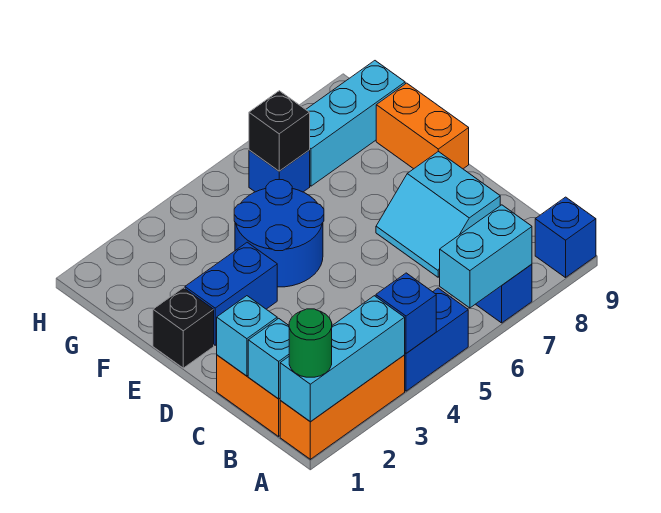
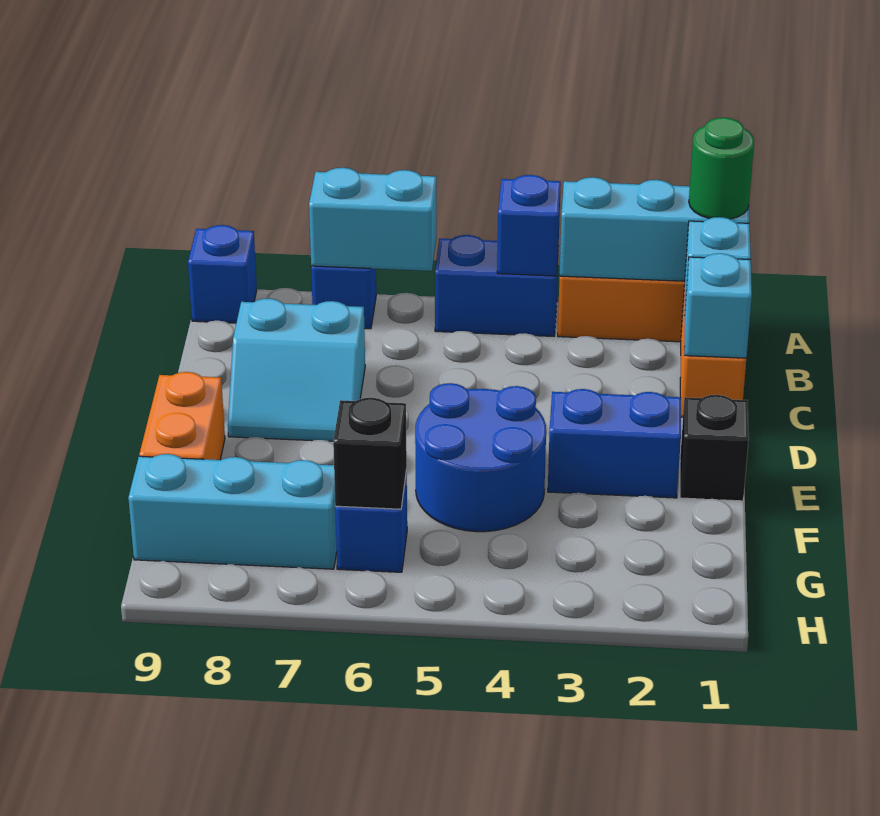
cyan slope C7:D8 level 1 top 8 -> cyan slope C7:D8 level 1 top C

